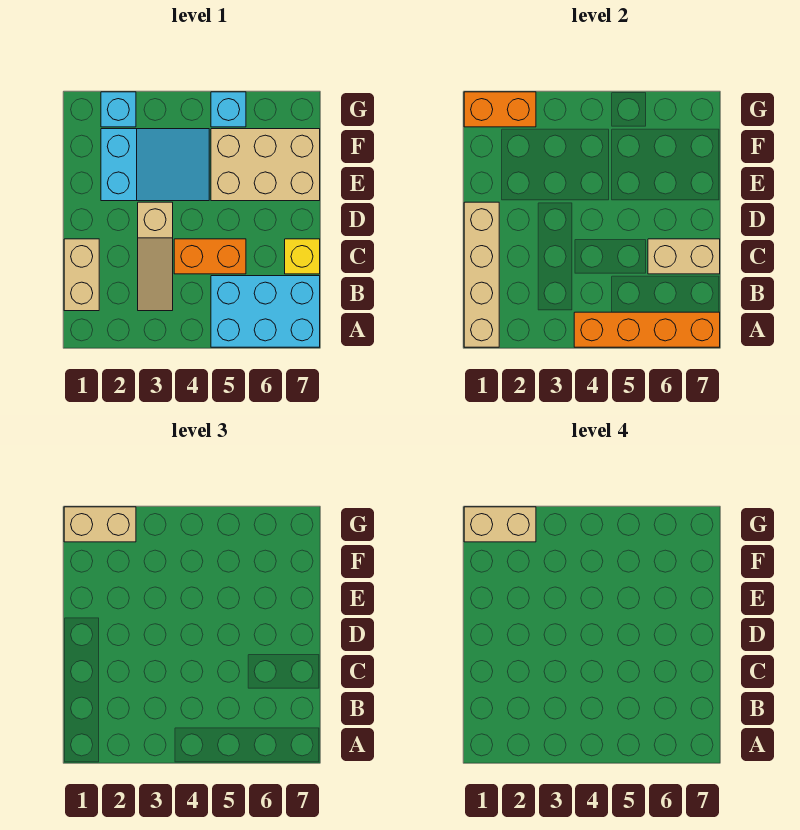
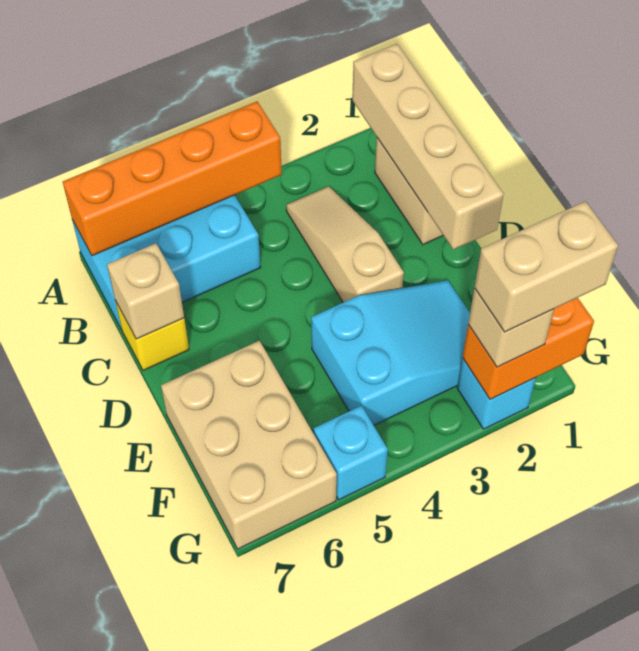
orange brick C4:C5 level 1 -> none
tan brick C6:C7 level 2 -> tan brick C7 level 2
cyan slope E2:F4 level 1 top 2 -> cyan slope E2:F4 level 1 top 4
tan brick E5:F7 level 1 -> tan brick E6:G7 level 1
tan brick G1:G2 level 3 -> tan brick G2 level 3

